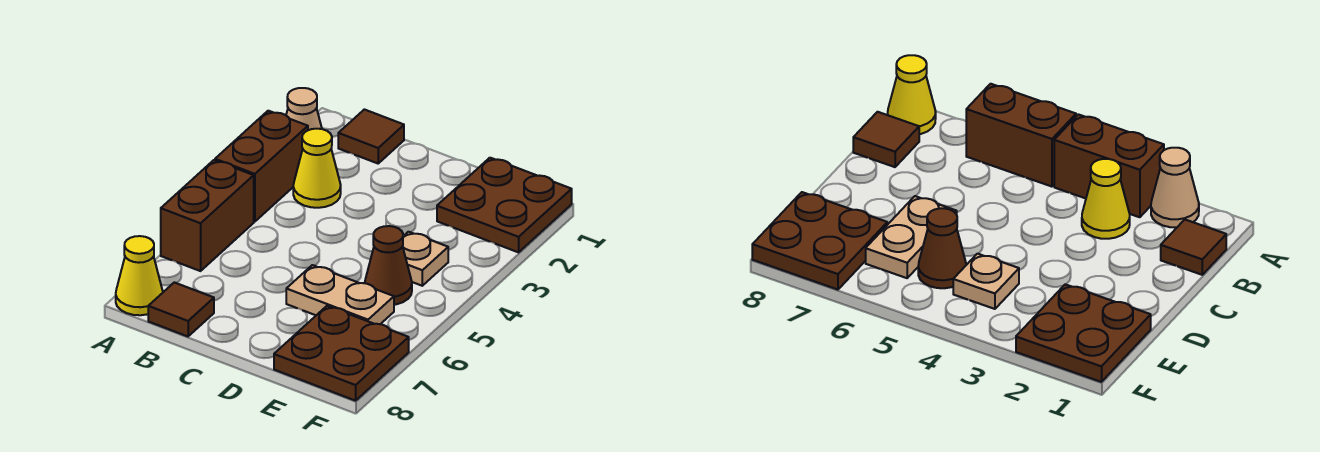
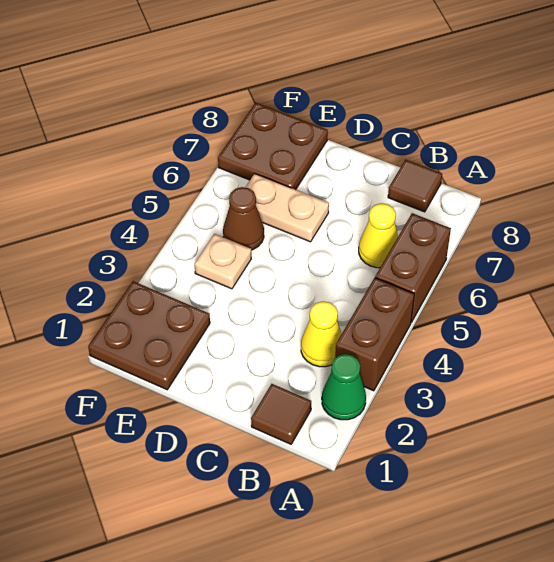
tan cone A2 level 1 -> green cone A2 level 1
yellow cone A8 level 1 -> yellow cone B6 level 1

